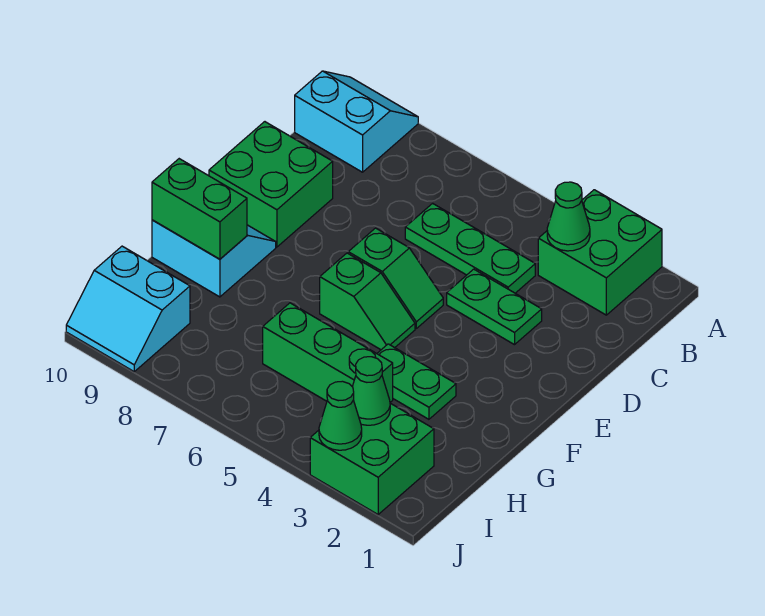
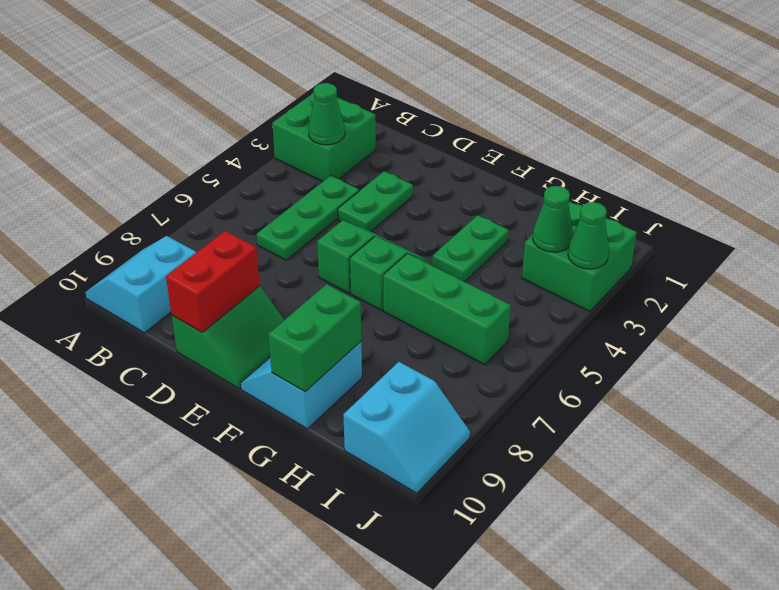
green brick D9:E10 level 1 -> green slope D9:E10 level 1 top D
none -> red brick D9:D10 level 2
green brick H4:H6 level 1 -> green brick G6:I6 level 1

